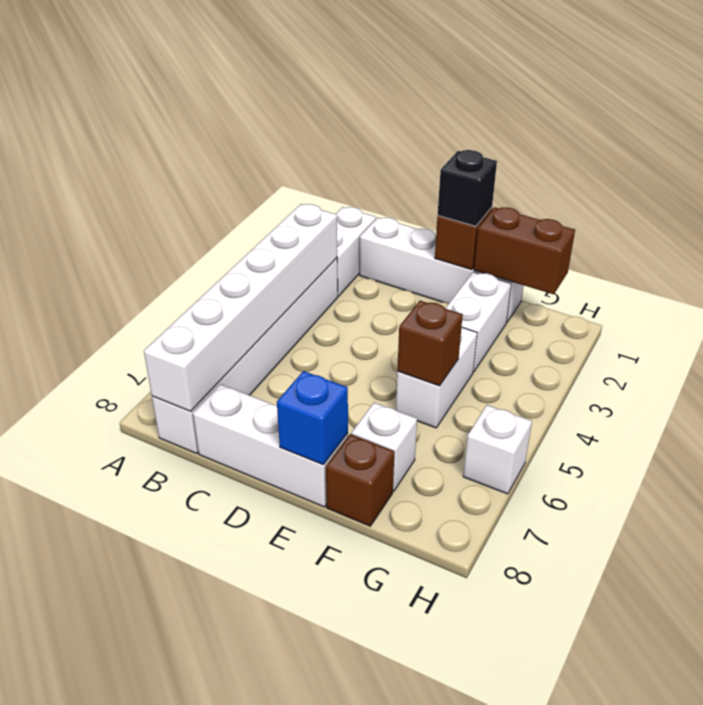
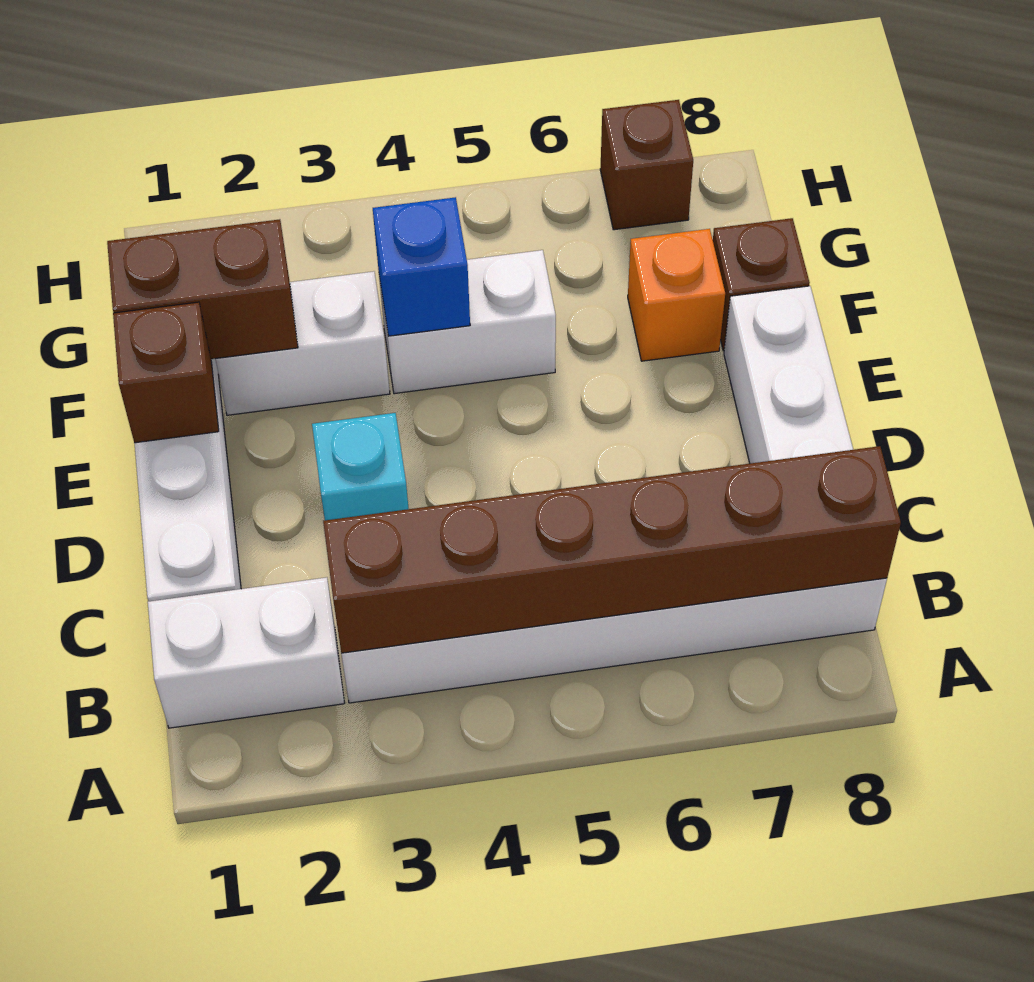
white brick B3:B8 level 2 -> brown brick B3:B8 level 2
none -> cyan brick D3 level 1
black brick E1 level 3 -> none
blue brick E8 level 2 -> blue brick F4 level 2
brown brick F1:G1 level 2 -> brown brick F1:F2 level 2
brown brick F5 level 2 -> brown brick H7 level 1
white brick F7 level 1 -> orange brick F7 level 1
white brick H6 level 1 -> none

